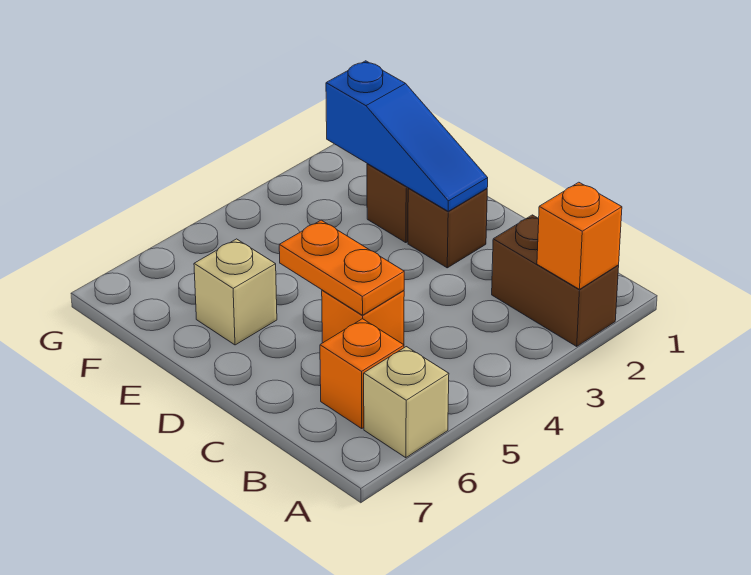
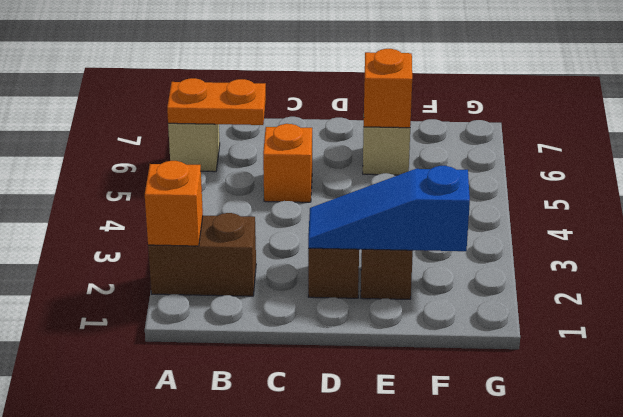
orange brick B6 level 1 -> orange brick E6 level 2
orange plate C5:D5 level 2 -> orange plate A6:B6 level 2

